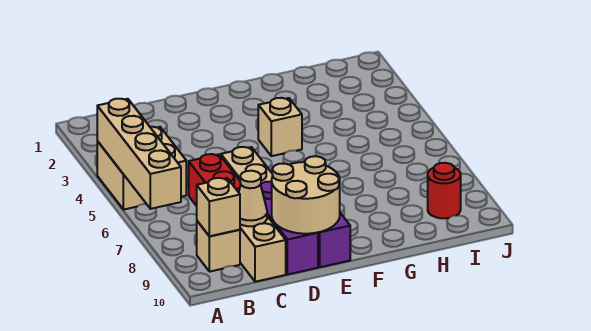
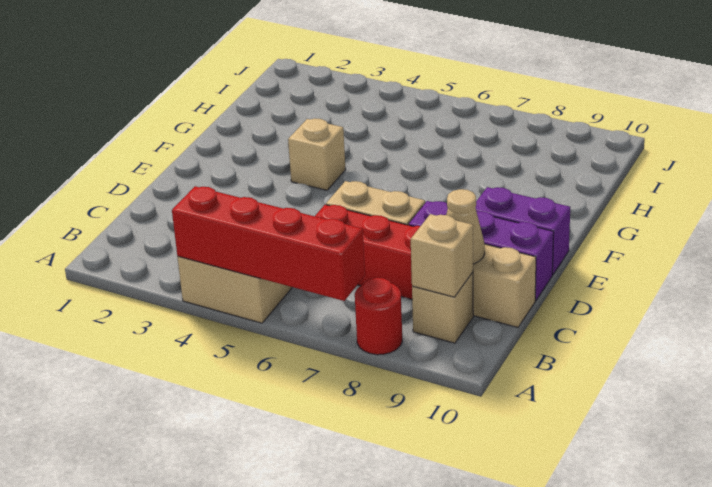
tan brick A4:A7 level 2 -> red brick A4:A7 level 2
tan round brick D9:E10 level 2 -> none
red round brick I9 level 1 -> red round brick A8 level 1

